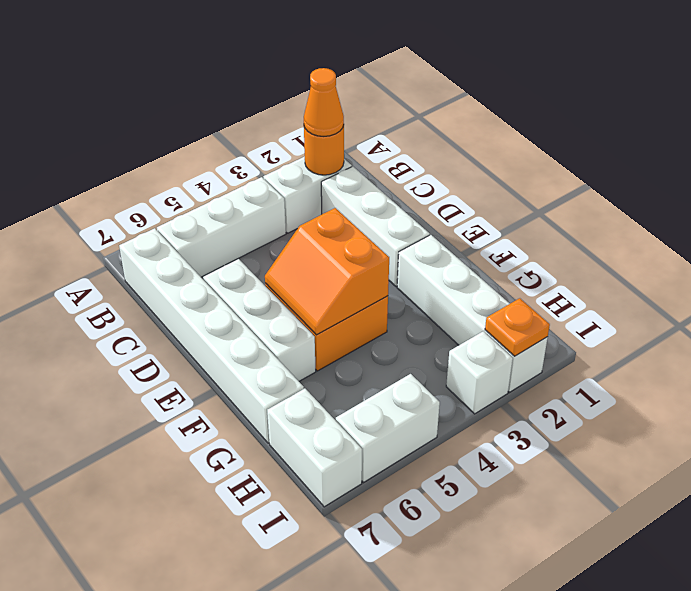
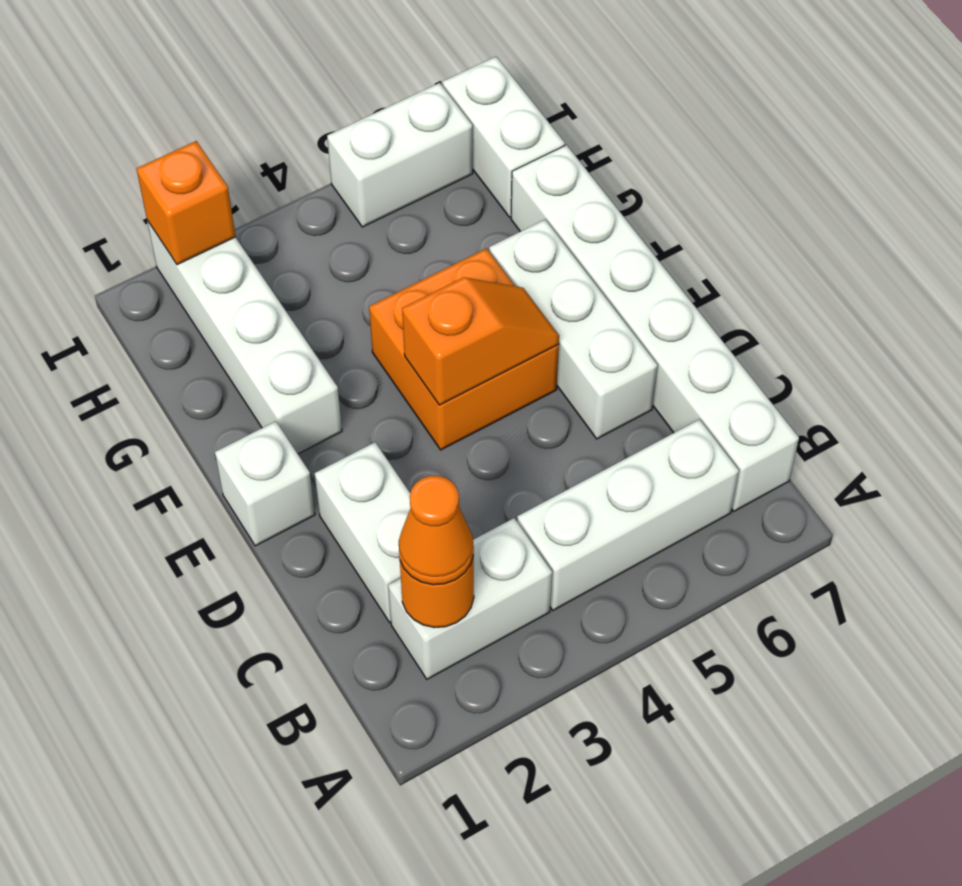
white brick C2:E2 level 1 -> white brick C2:D2 level 1
orange slope E4:F5 level 2 top 4 -> orange slope E4:E5 level 2 top 4
orange plate I2 level 2 -> orange brick I2 level 2
white brick I3 level 1 -> white brick E1 level 1

